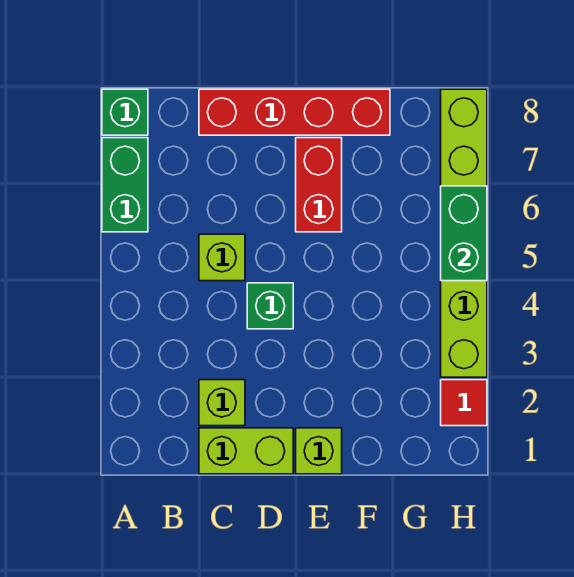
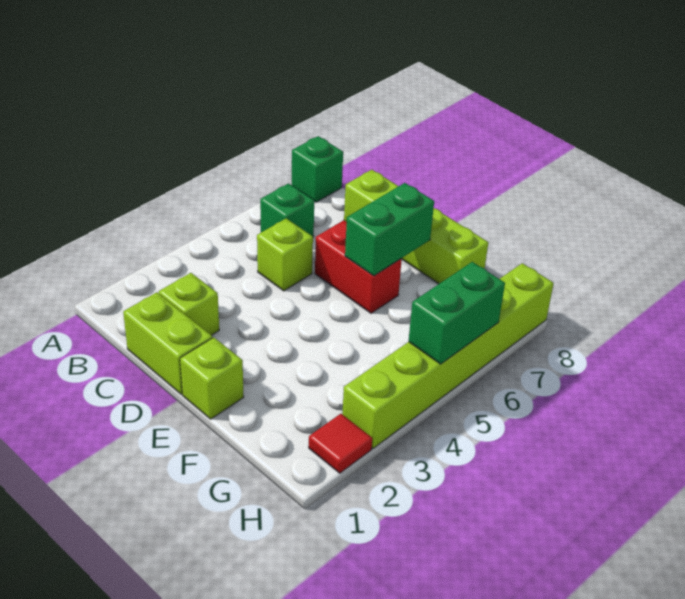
green brick A6:A7 level 1 -> green brick E6:E7 level 2
red brick C8:F8 level 1 -> lime brick C8:F8 level 1
green brick D4 level 1 -> green brick B6 level 1
red brick E6:E7 level 1 -> red brick D6:E6 level 1

